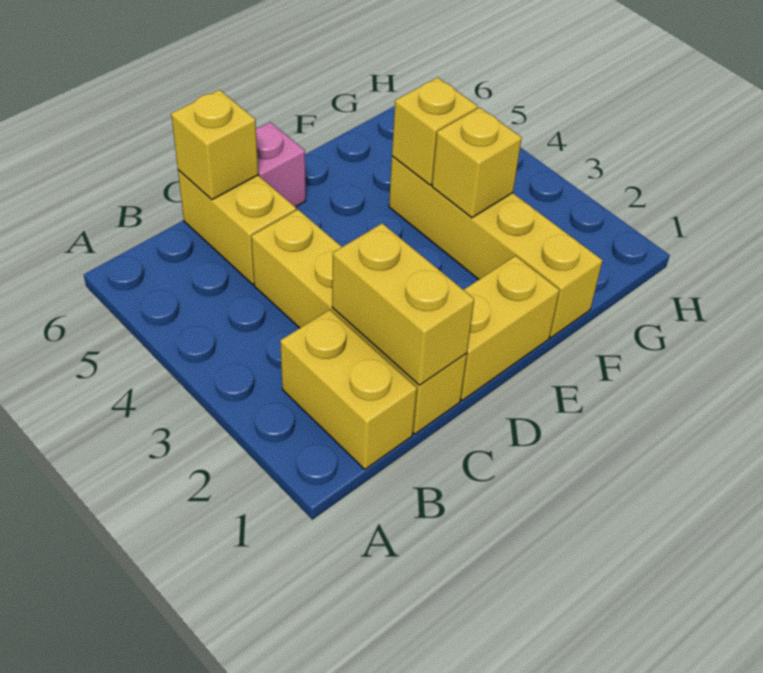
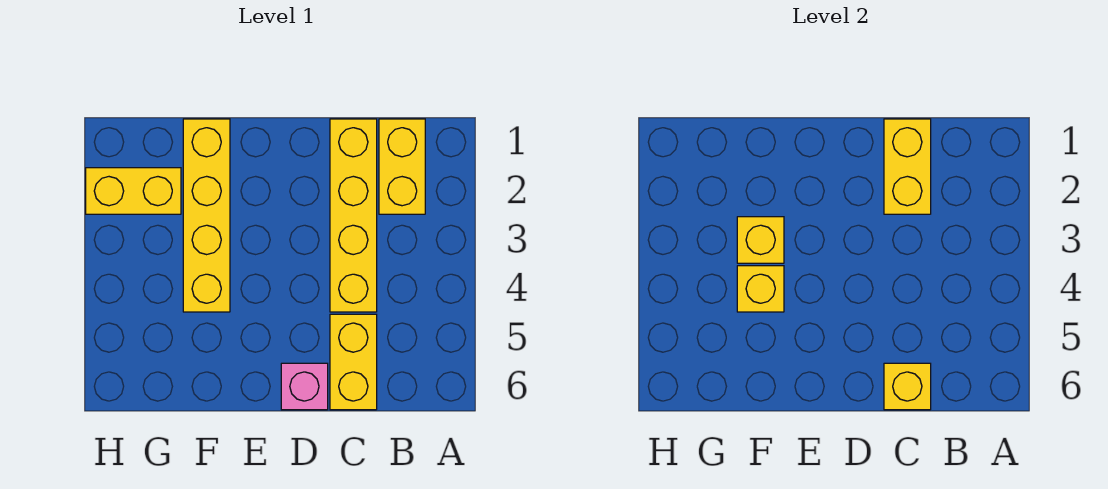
yellow brick D1:E1 level 1 -> yellow brick G2:H2 level 1

